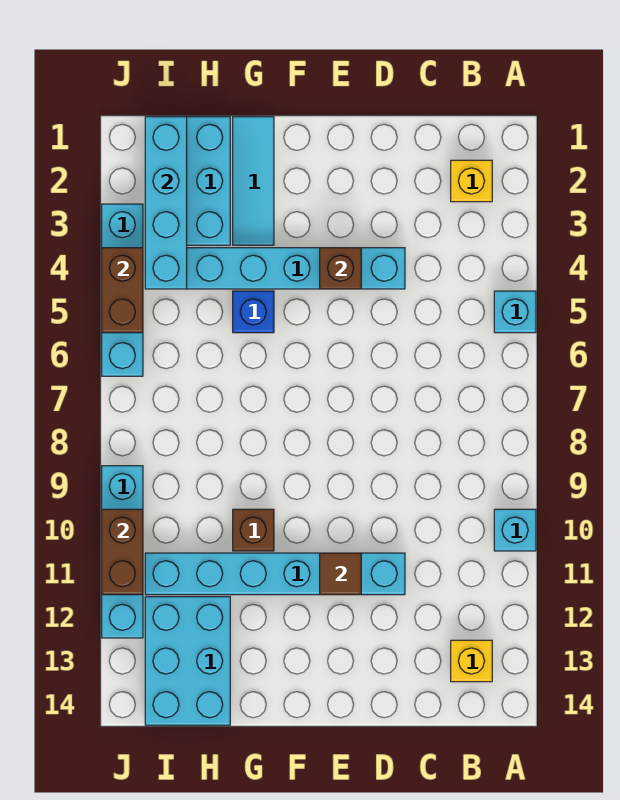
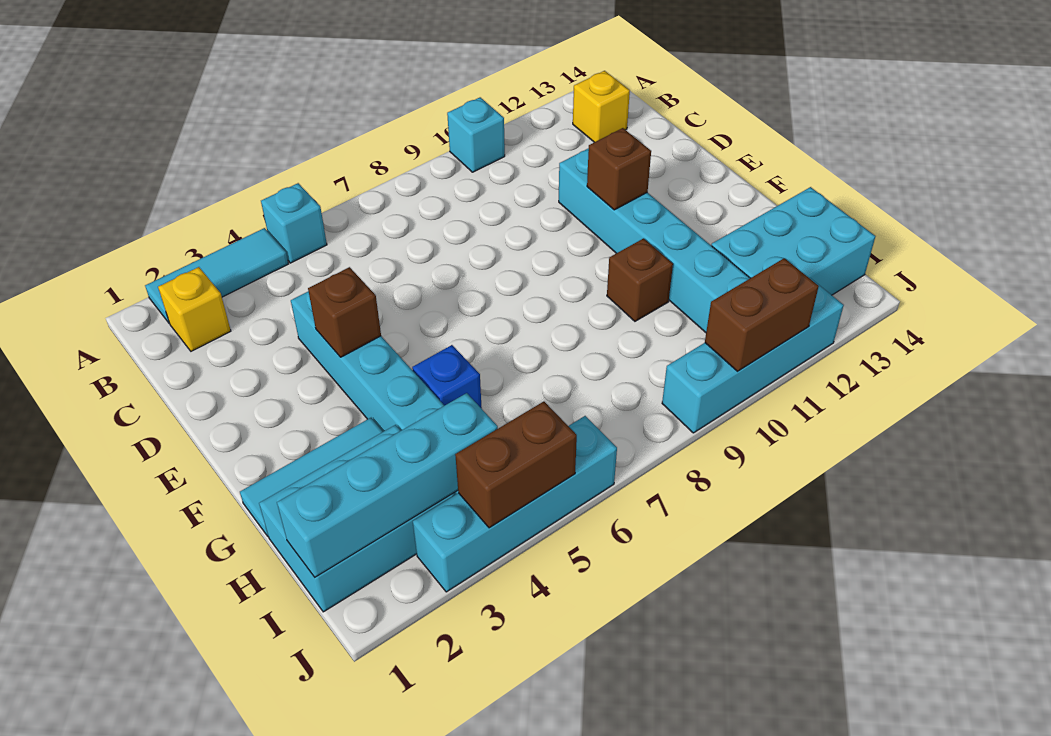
none -> cyan tile A2:A4 level 1
brown tile E11 level 2 -> brown brick E11 level 2

